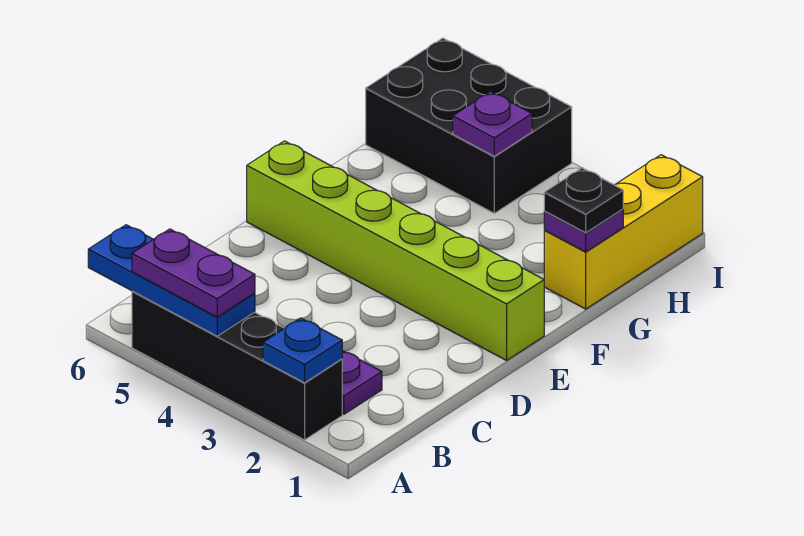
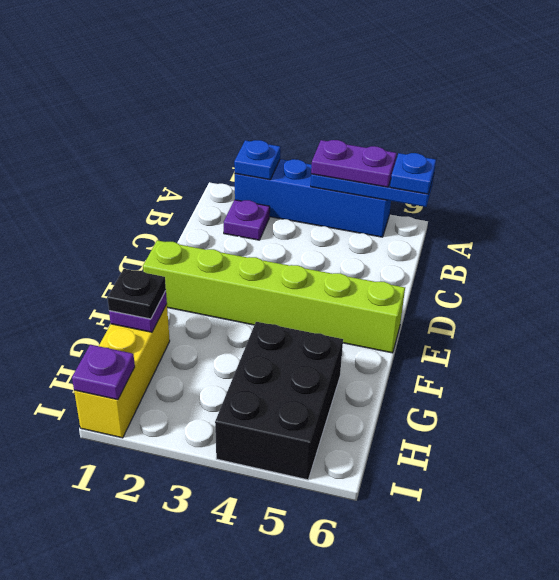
black brick A2:A5 level 1 -> blue brick A2:A5 level 1
none -> blue plate A6 level 3
black brick H4:I6 level 1 -> black brick G4:I5 level 1
purple plate H4 level 2 -> purple plate I1 level 2

